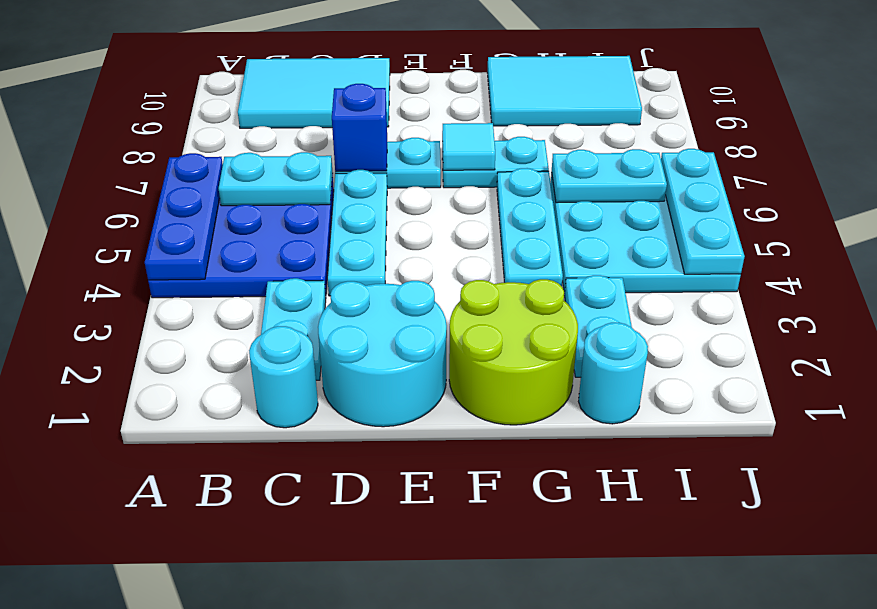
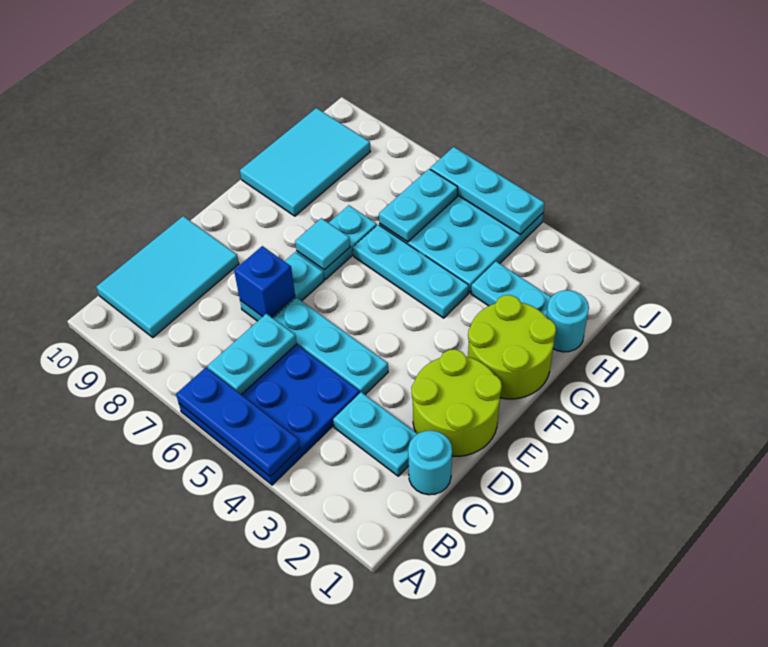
cyan round brick D1:E2 level 1 -> lime round brick D1:E2 level 1

